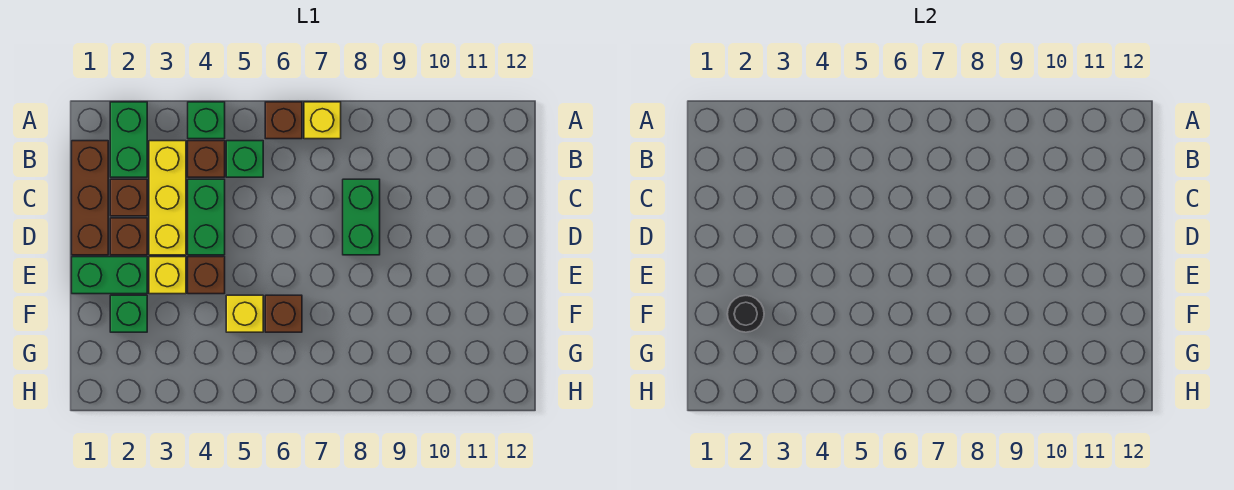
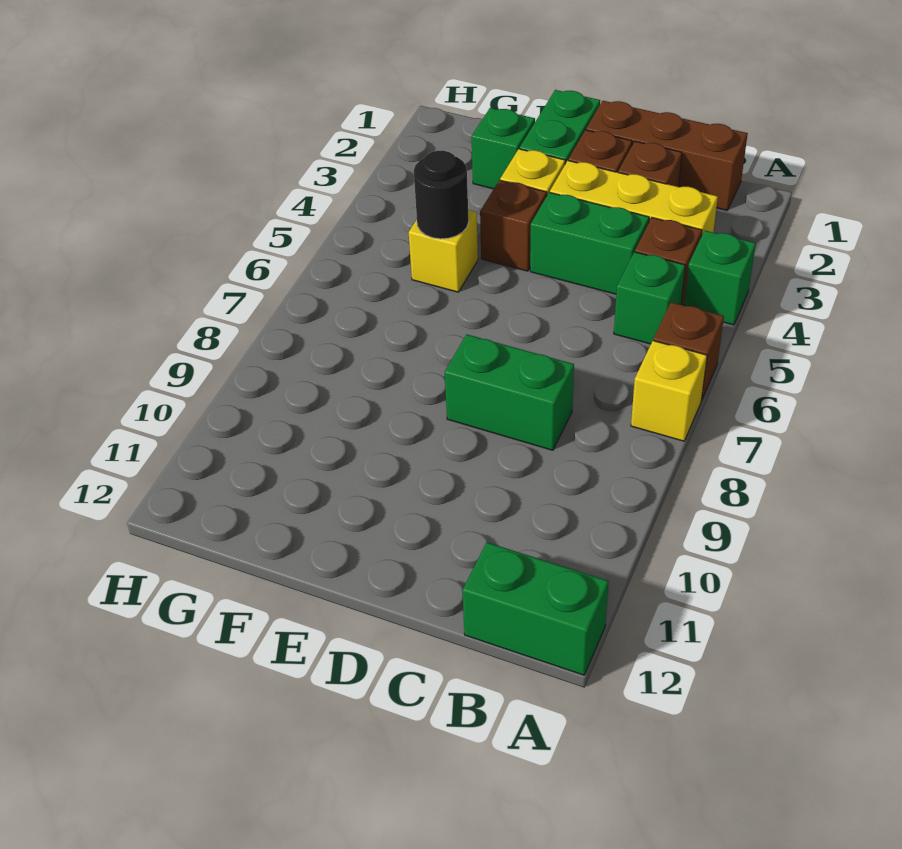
green brick A2:B2 level 1 -> green brick A12:B12 level 1
black round brick F2 level 2 -> black round brick F5 level 2
brown brick F6 level 1 -> none

